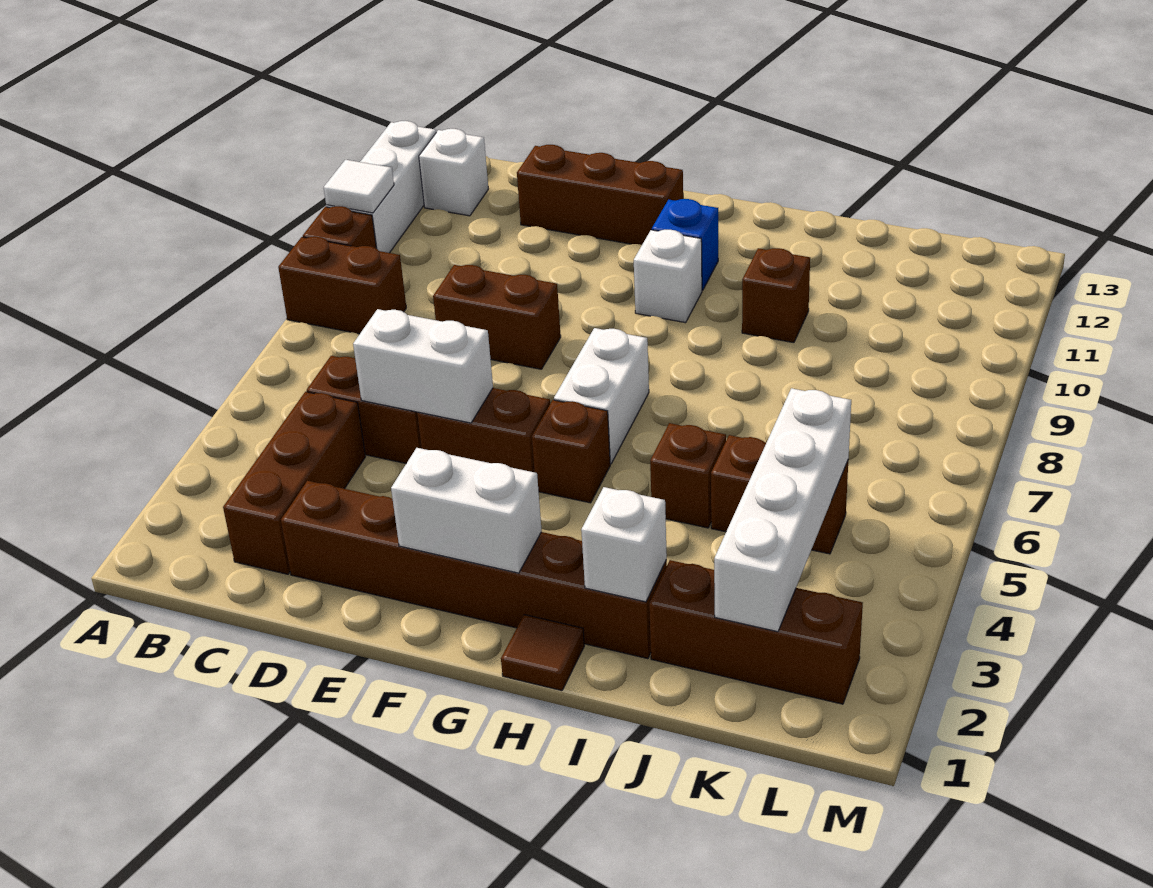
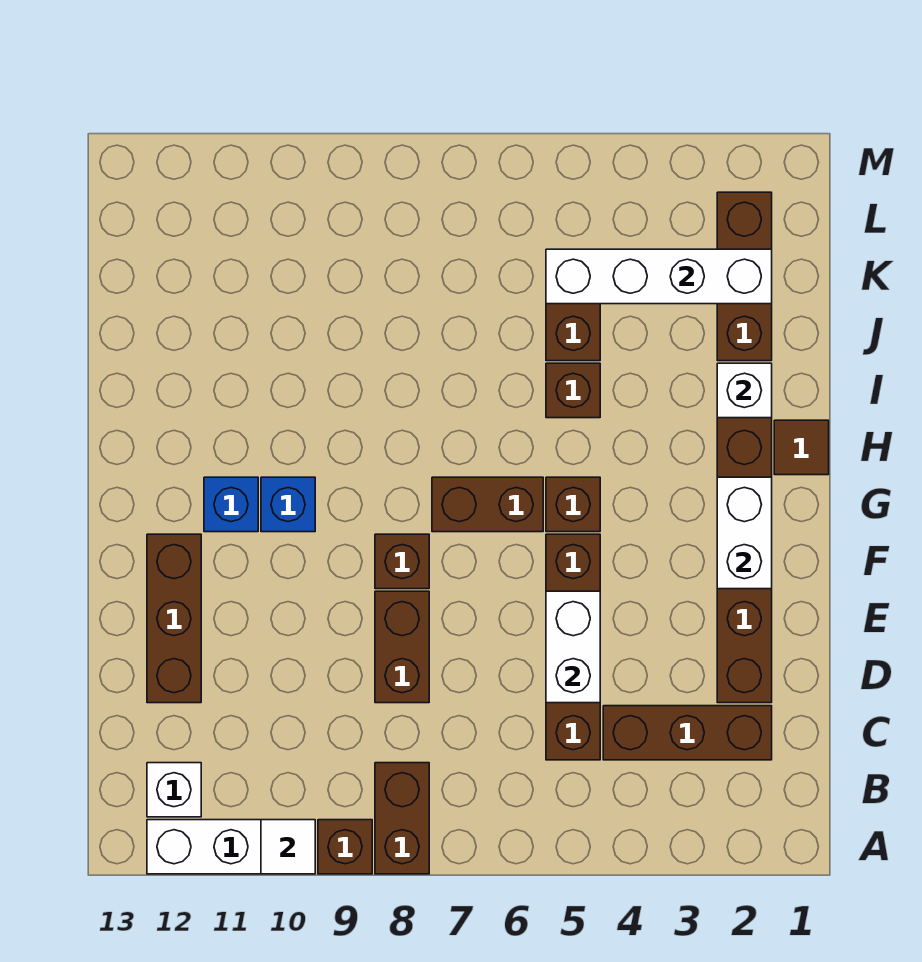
white brick G6:G7 level 1 -> brown brick G6:G7 level 1
white brick G10 level 1 -> blue brick G10 level 1
brown brick I10 level 1 -> brown brick F8 level 1

